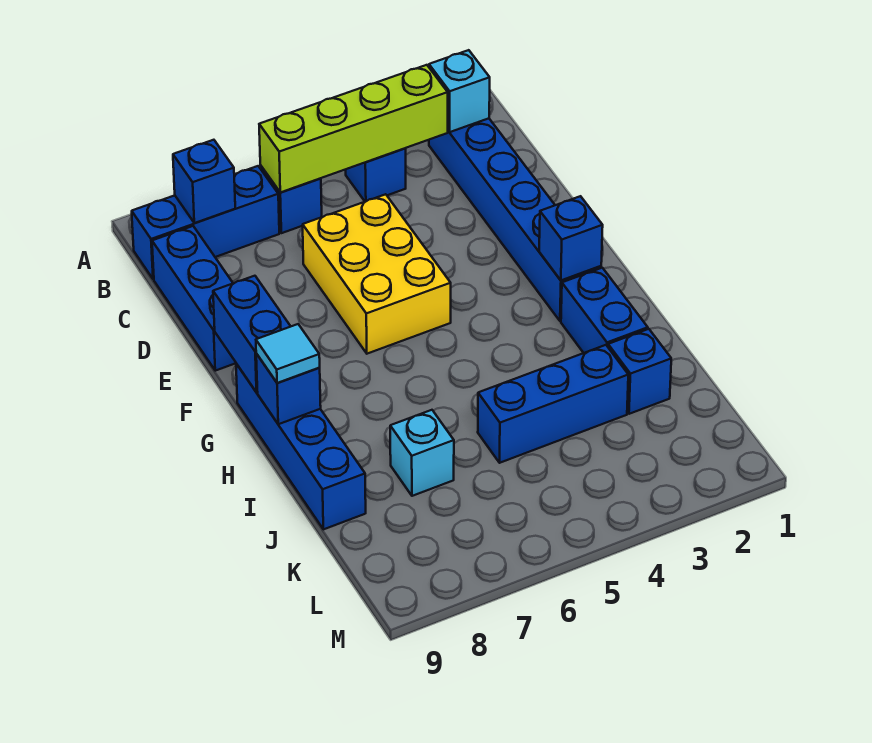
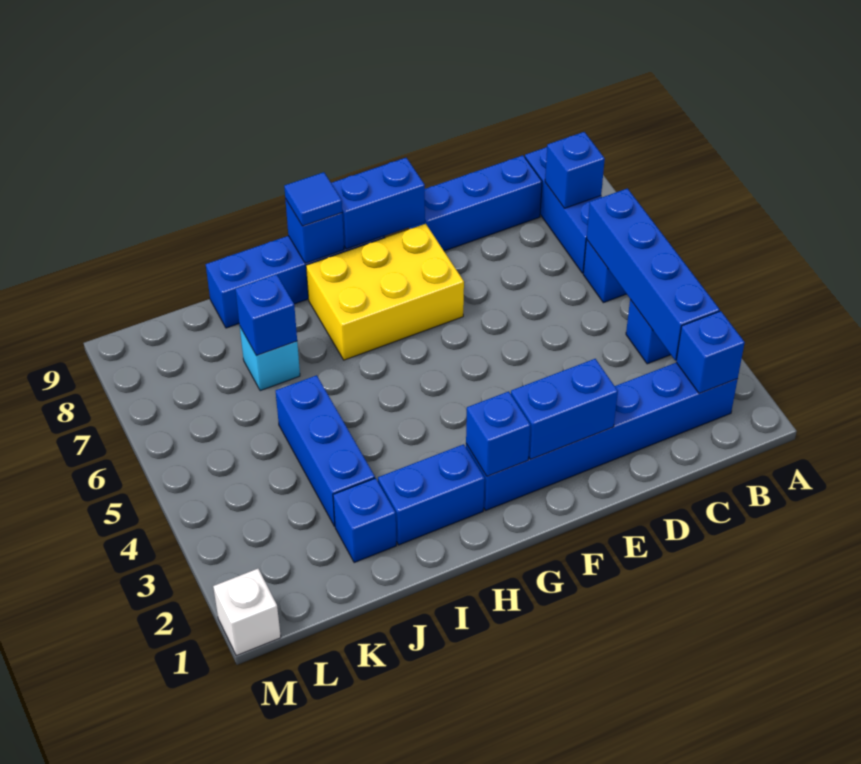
cyan brick B2 level 2 -> blue brick B2 level 2
lime brick B3:B6 level 2 -> blue brick B3:B6 level 2
yellow brick D5:F6 level 1 -> yellow brick F7:H8 level 1
none -> blue brick E2:F2 level 2
cyan tile H9 level 3 -> blue tile H9 level 3
none -> blue brick J7 level 2
none -> white brick M1 level 1

